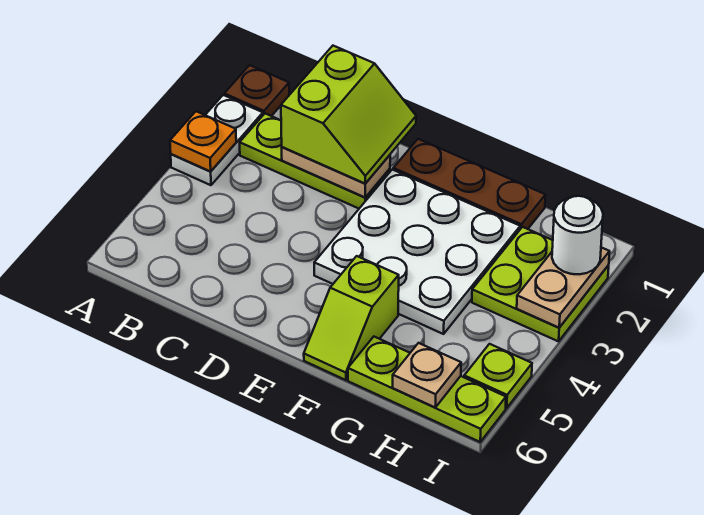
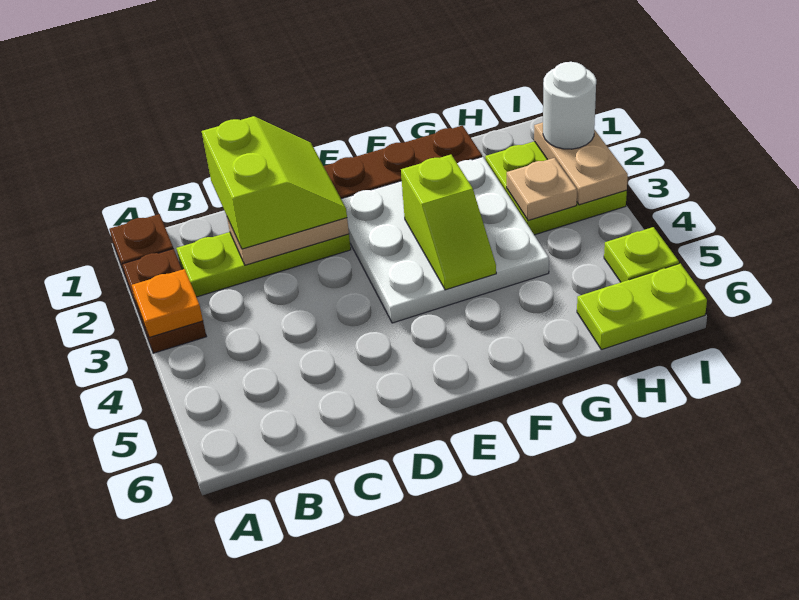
white plate A2:A3 level 1 -> brown plate A2:A3 level 1
lime slope F5:F6 level 1 top 5 -> lime slope F3:F4 level 2 top 3
lime plate G6:I6 level 1 -> lime plate H6:I6 level 1
tan plate H6 level 2 -> tan plate H3 level 2

